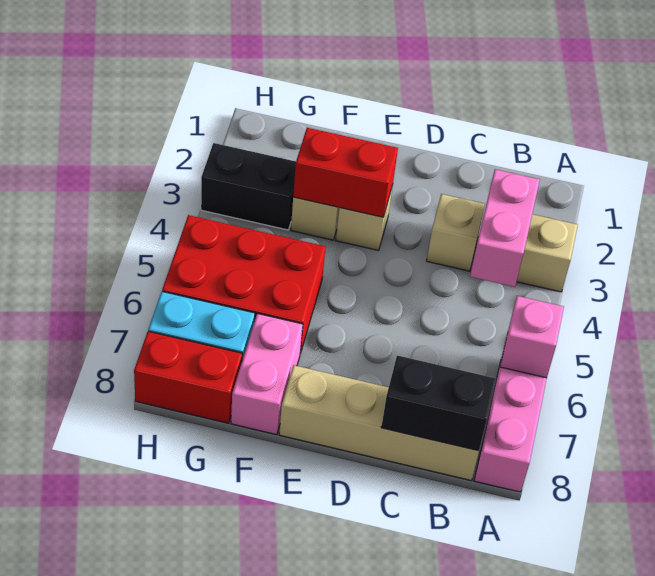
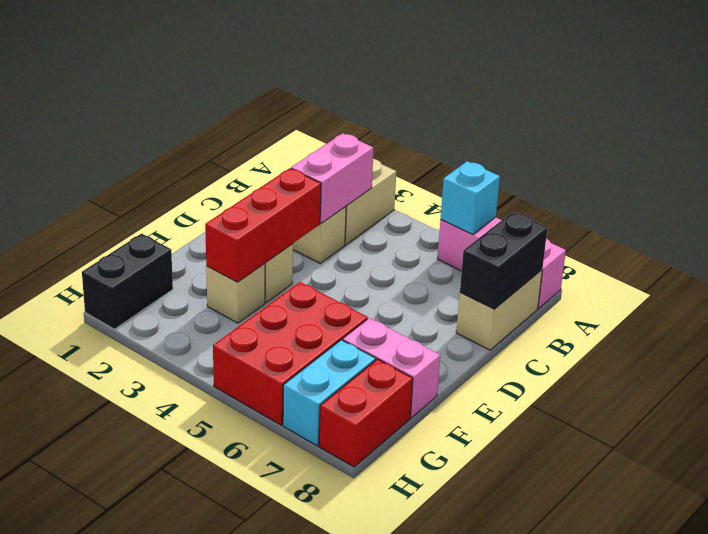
pink brick A6 level 2 -> cyan brick A6 level 2
pink brick B3:B4 level 2 -> pink brick B3:C3 level 2
tan brick B8:E8 level 1 -> tan brick B8:C8 level 1
red brick E3:F3 level 2 -> red brick D3:F3 level 2
black brick G3:H3 level 1 -> black brick G1:H1 level 1

